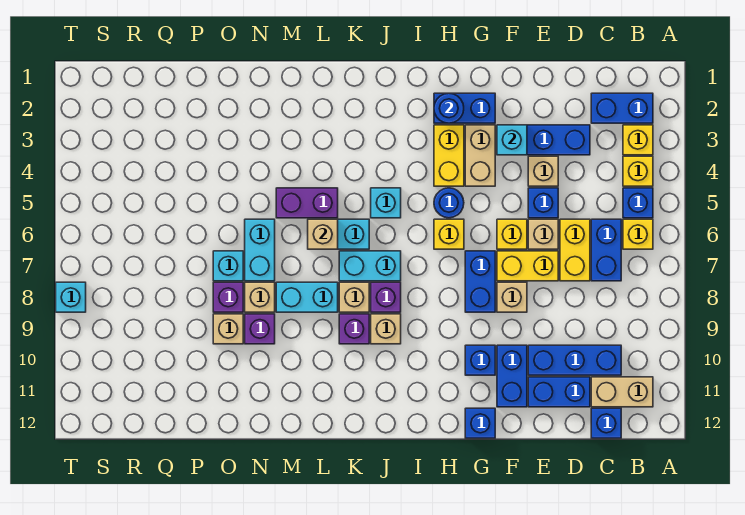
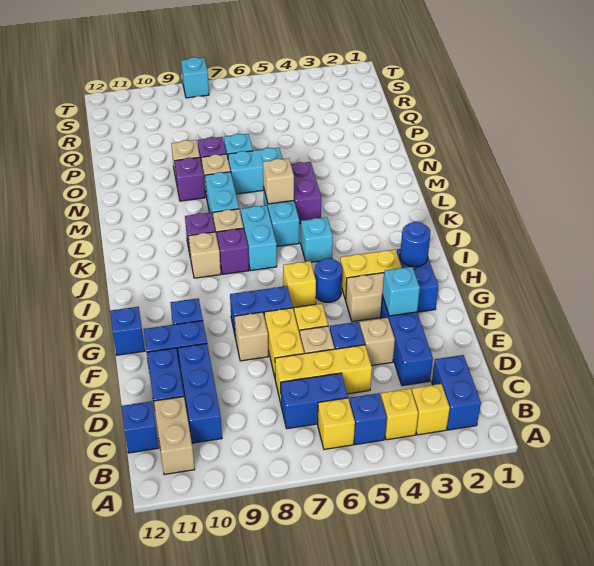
yellow brick D6:D7 level 1 -> yellow brick D5:D7 level 1

